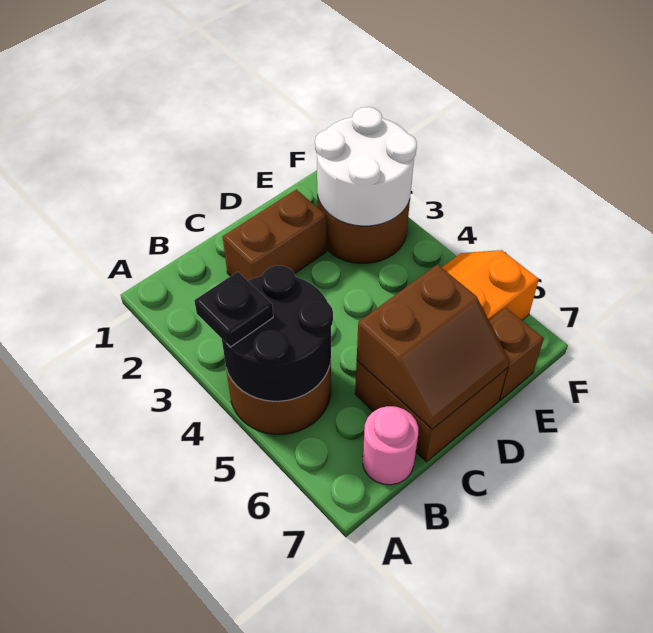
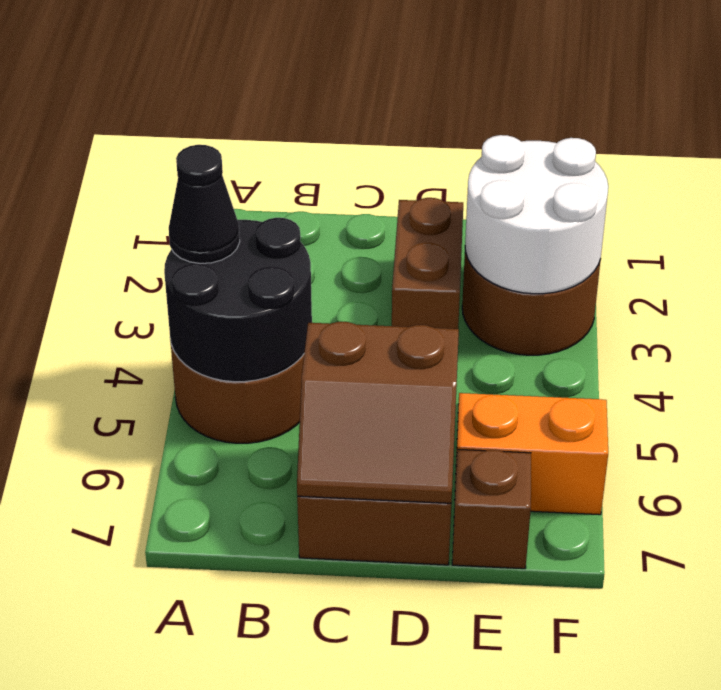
black plate A4 level 3 -> black cone A4 level 3
pink round brick B7 level 1 -> none
brown brick C2:D2 level 1 -> brown brick D2:D3 level 1

